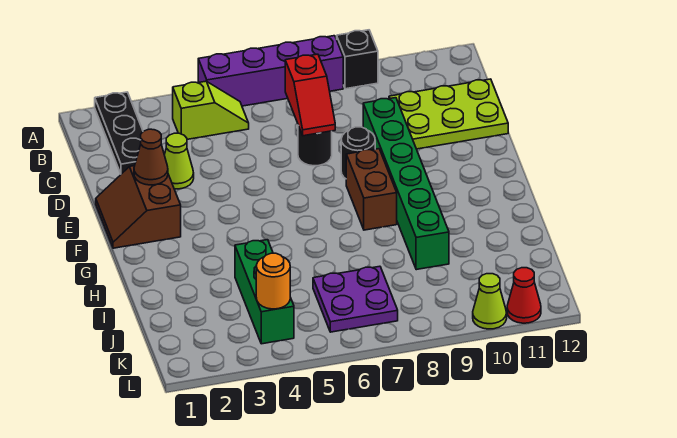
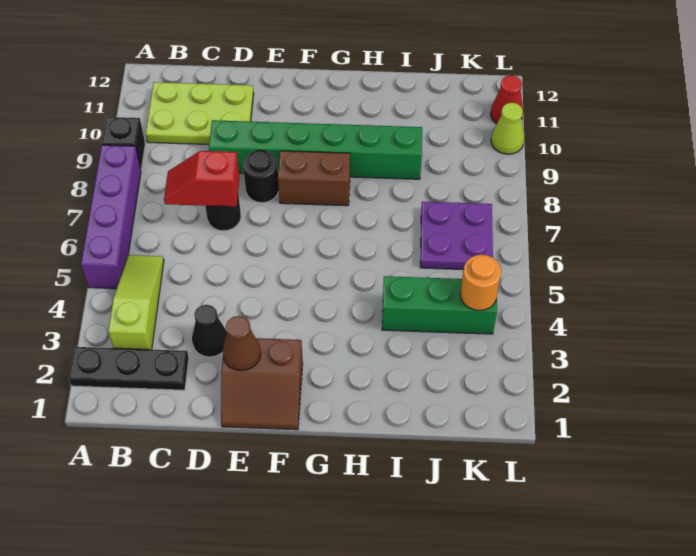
lime slope B4:B5 level 1 top 4 -> lime slope B3:B5 level 1 top 3
red slope C7:D7 level 2 top C -> red slope C7:D7 level 2 top D
lime plate C10:D12 level 1 -> lime plate B10:D11 level 1
lime cone D3 level 1 -> black cone D3 level 1

